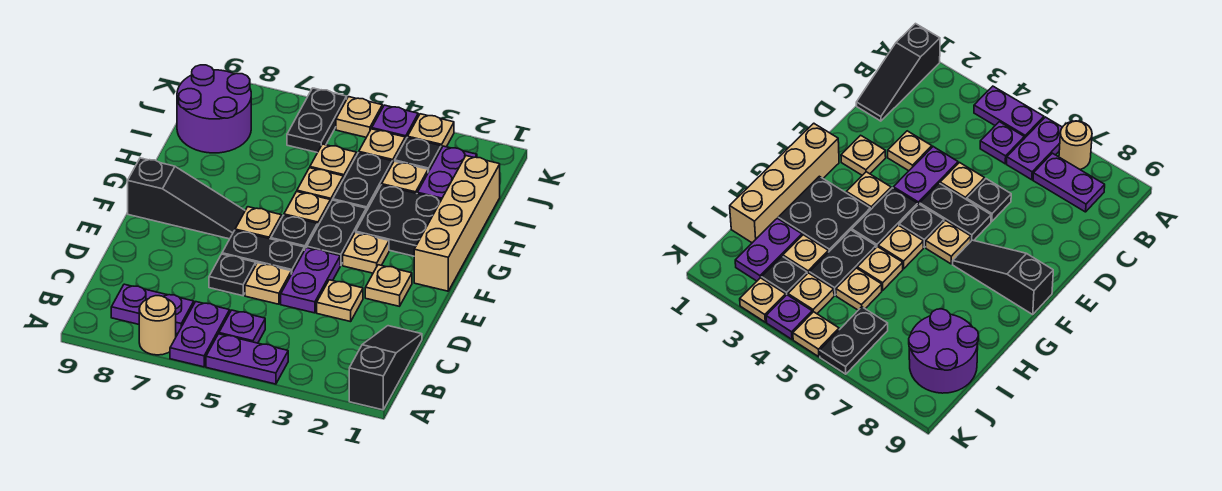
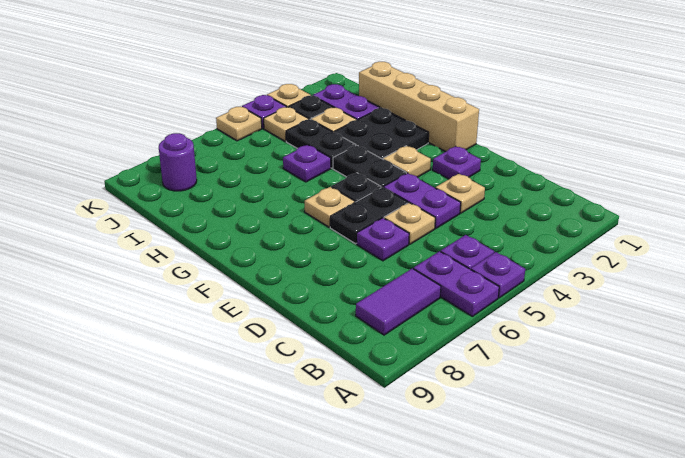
black slope A1:C1 level 1 top A -> none
purple plate A4:A5 level 1 -> purple plate A5 level 1
tan round brick A7 level 1 -> none
purple plate B7:B8 level 1 -> purple tile B7:B8 level 1
black plate D6 level 1 -> purple plate D6 level 1
tan plate E2 level 1 -> purple plate E2 level 1
black slope F7:F9 level 1 top 9 -> none
tan plate G5 level 1 -> none
tan plate H5 level 1 -> purple plate H5 level 1
tan plate I5 level 1 -> none
purple round brick I8:J9 level 1 -> purple round brick J8 level 1
black plate J6:K6 level 1 -> none

